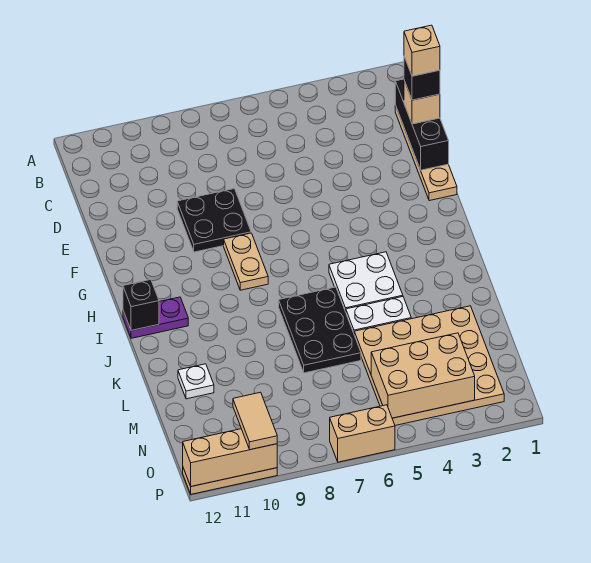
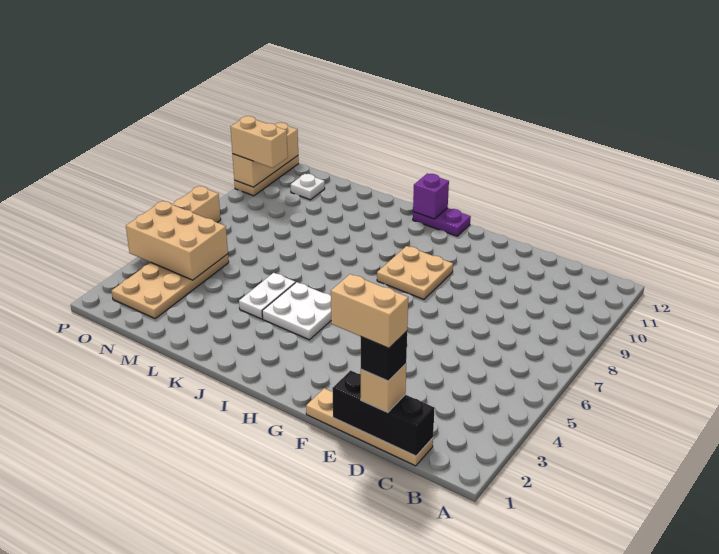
tan brick D1 level 5 -> tan brick D1:E1 level 5
black plate E8:F9 level 1 -> none
tan plate G8:H8 level 1 -> tan plate G8:H9 level 1
purple plate I11:I12 level 1 -> purple plate H12:I12 level 1
black brick I12 level 2 -> purple brick I12 level 2
black plate J6:L7 level 1 -> none
tan plate L2:O5 level 1 -> tan plate N2:O5 level 1
white plate L11 level 1 -> white plate N11 level 1
tan brick N3:O5 level 2 -> tan brick N4:P5 level 2
tan tile O10:P10 level 3 -> tan brick O10:P10 level 3

